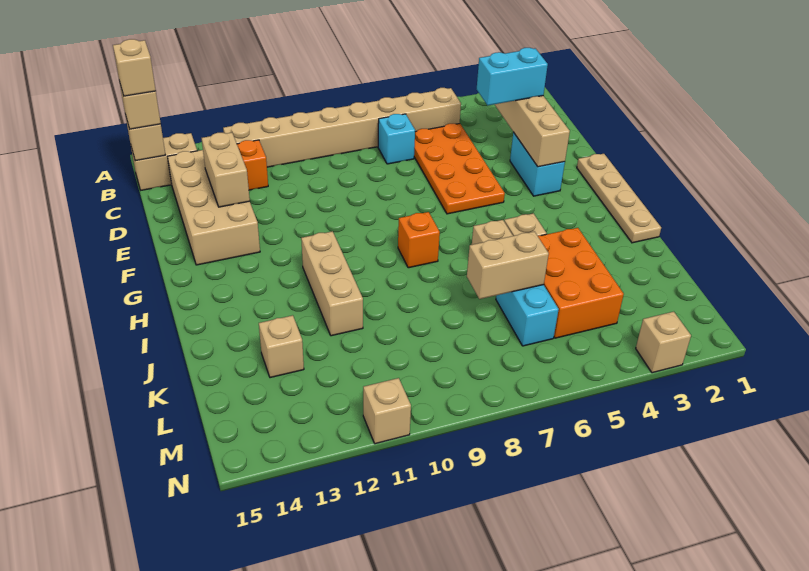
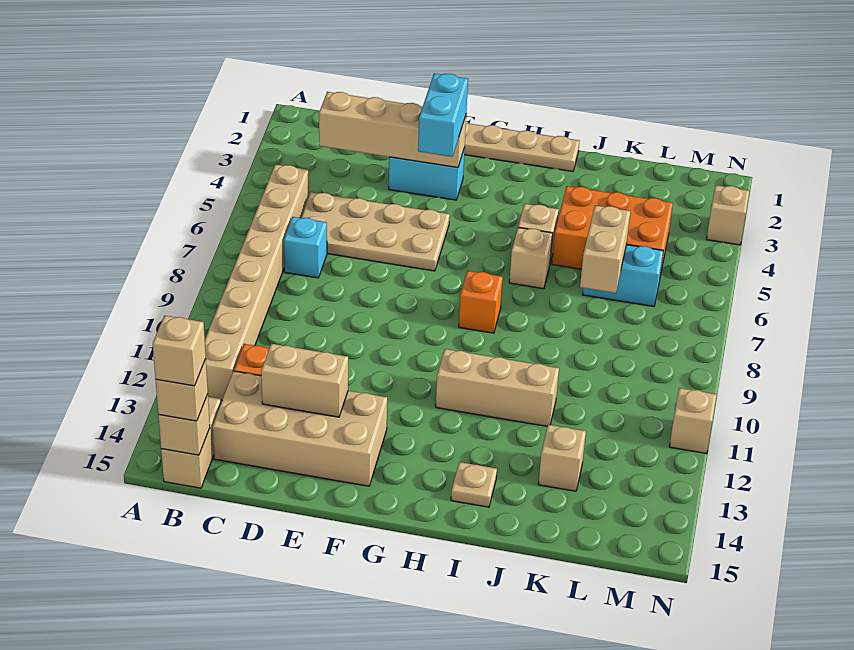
orange plate C5:F6 level 1 -> tan plate C5:F6 level 1
cyan brick D3:D4 level 3 -> cyan brick F3:F4 level 3
none -> tan plate I14 level 1

